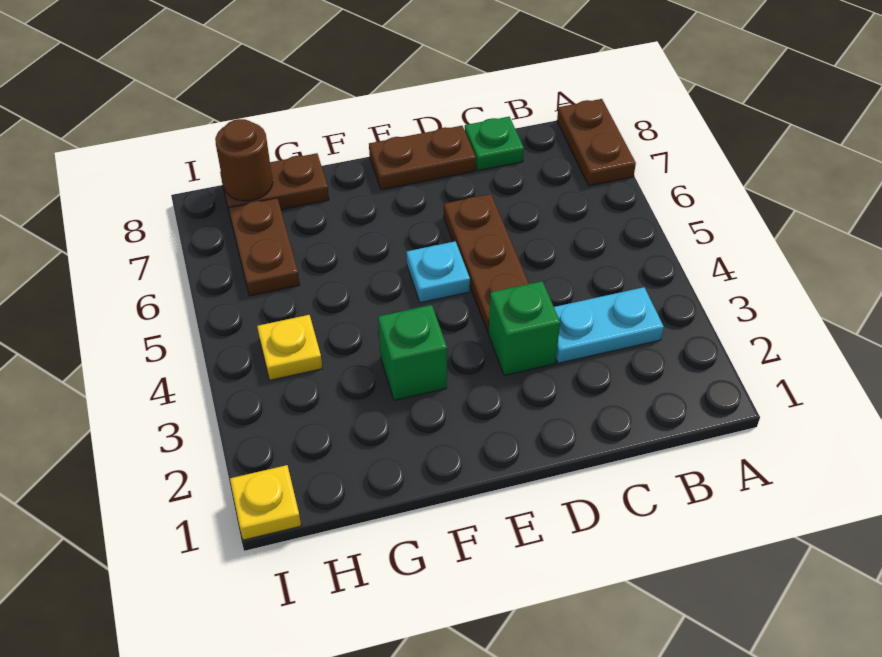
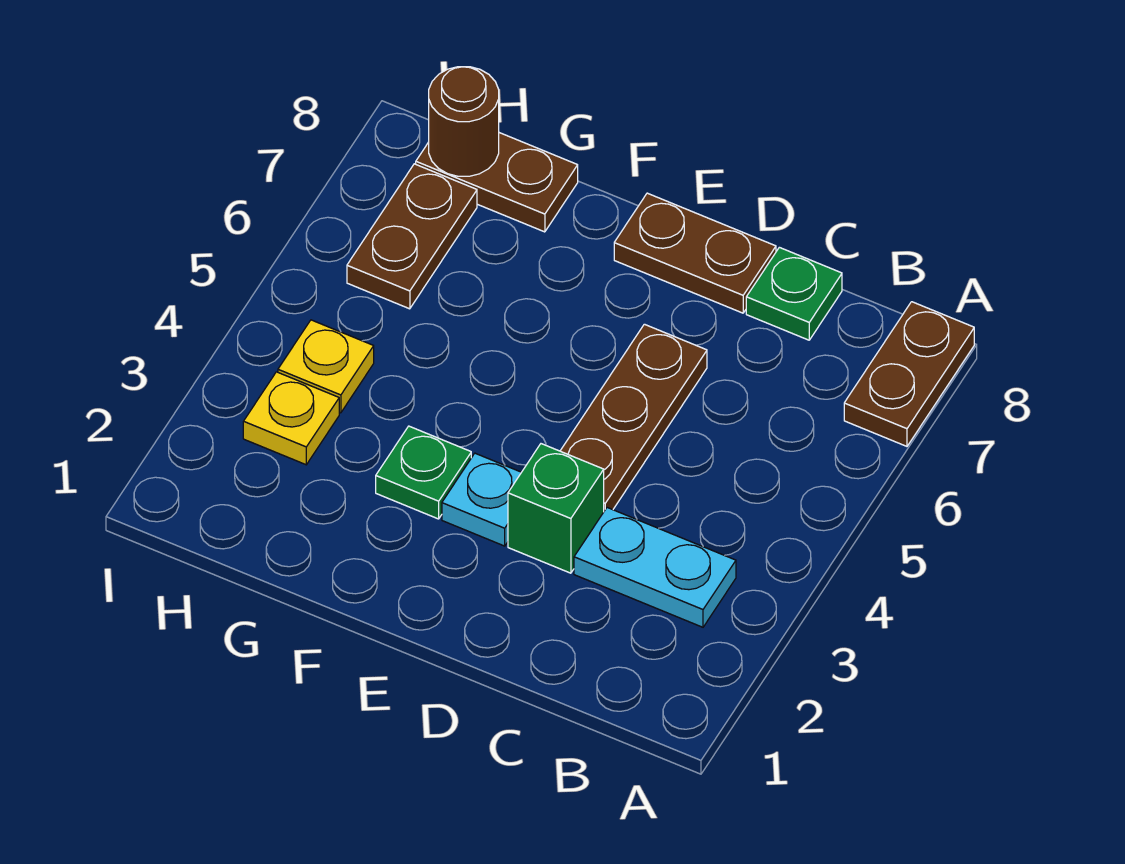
cyan plate E5 level 1 -> cyan plate E3 level 1
green brick F3 level 1 -> green plate F3 level 1
yellow plate I1 level 1 -> yellow plate H3 level 1

